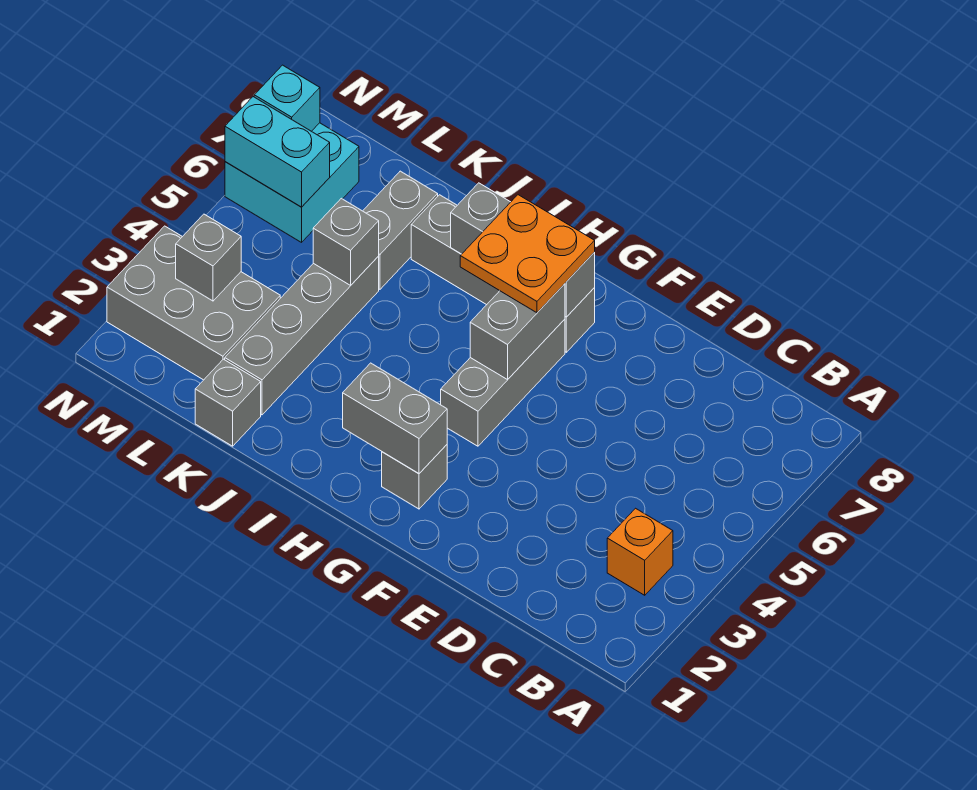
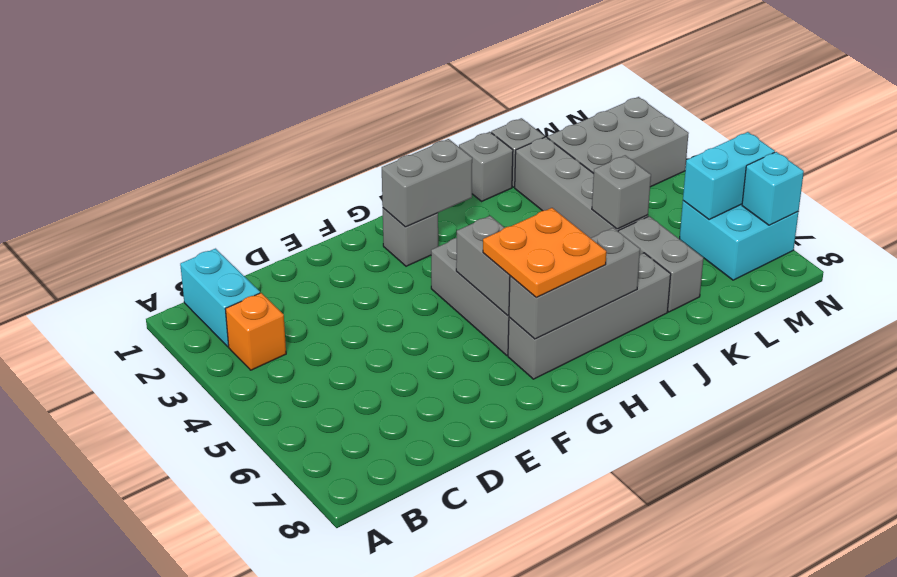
none -> cyan brick B1:B2 level 1
grey brick M3 level 2 -> grey brick J1 level 1

